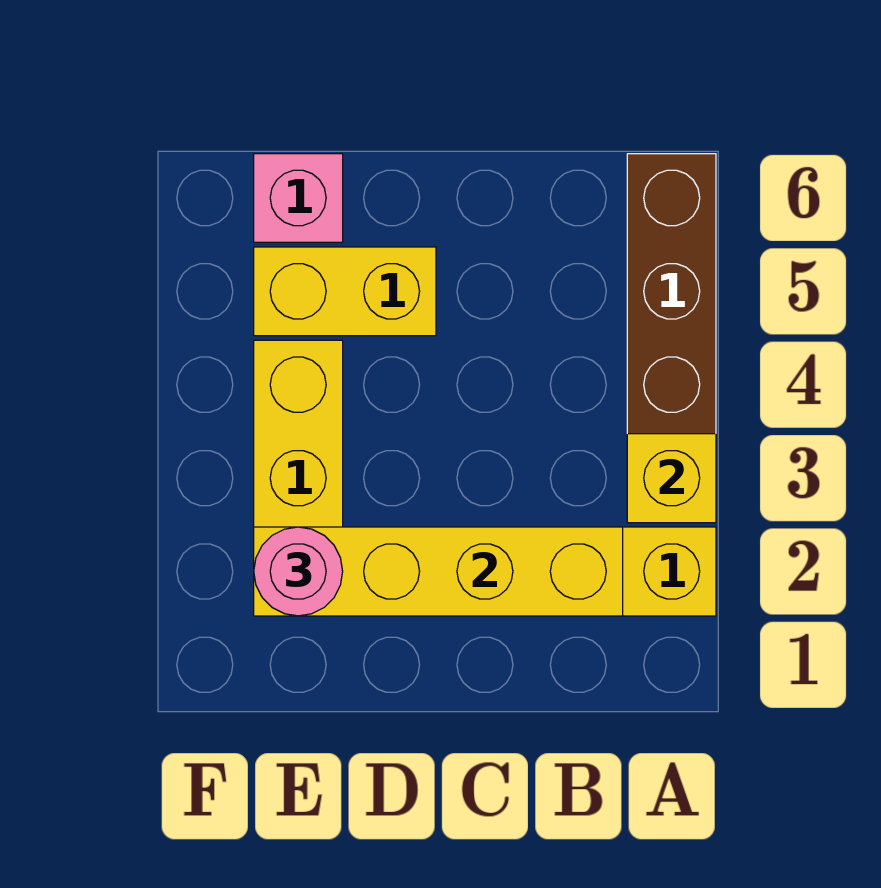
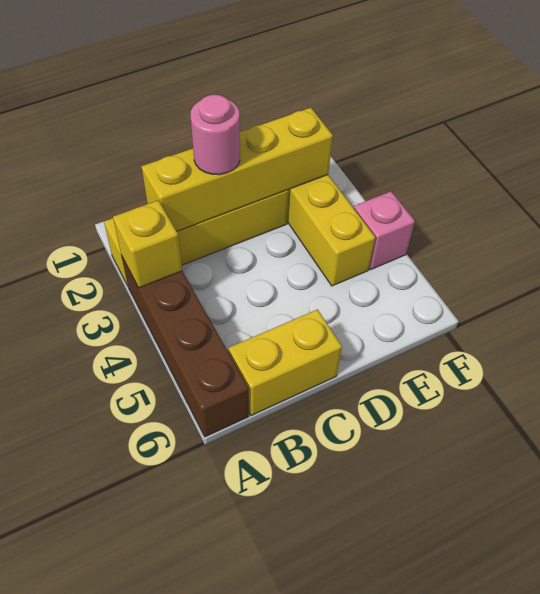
yellow brick D5:E5 level 1 -> yellow brick B6:C6 level 1
pink round brick E2 level 3 -> pink round brick C2 level 3
pink brick E6 level 1 -> pink brick F4 level 1

